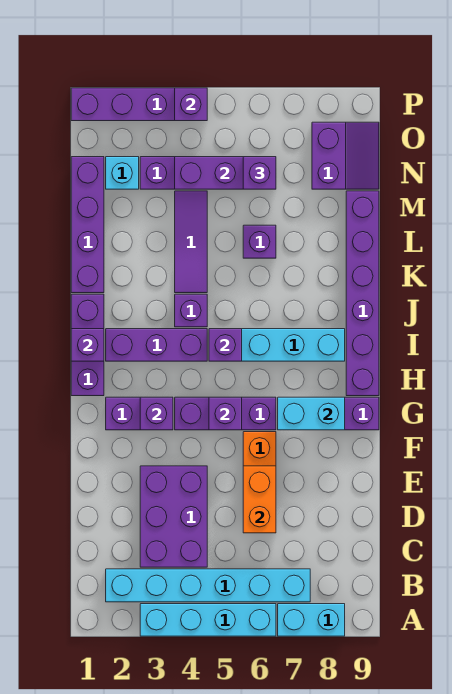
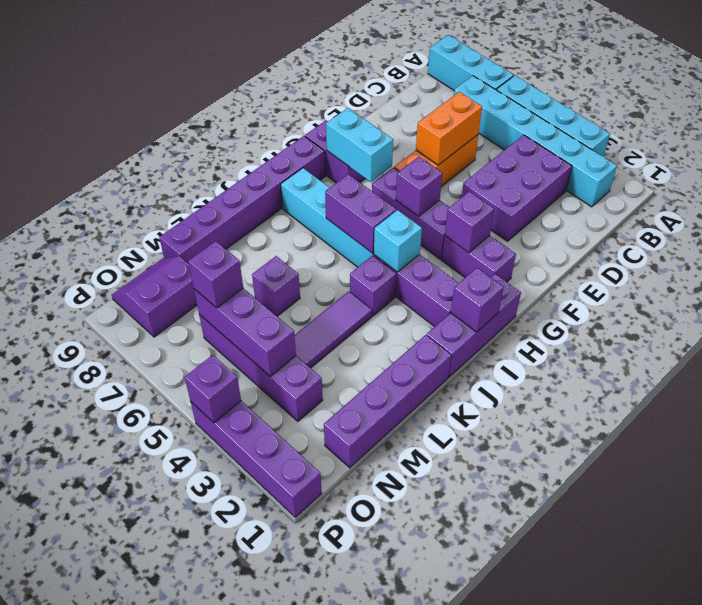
cyan brick A7:A8 level 1 -> cyan brick A7:A9 level 1
purple brick I5 level 2 -> purple brick I5:I6 level 2
cyan brick N2 level 1 -> cyan brick I4 level 2

